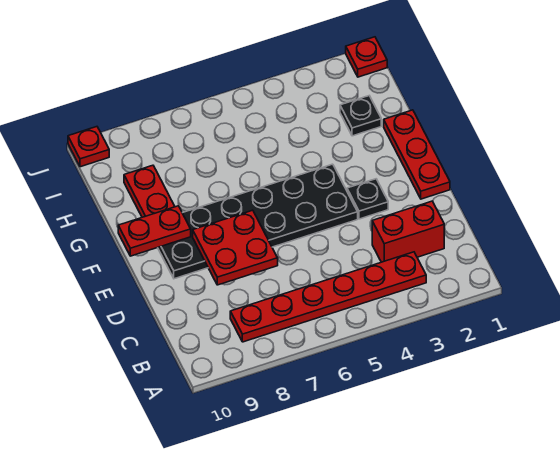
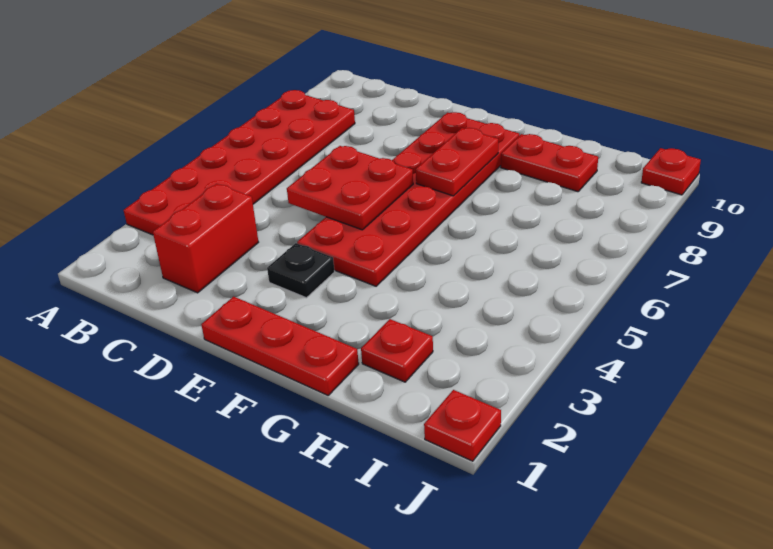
red plate B3:B8 level 1 -> red plate A3:B8 level 1
red plate D7:E8 level 2 -> red plate D5:E6 level 2
black plate E4:F9 level 1 -> red plate E4:F9 level 1
red plate F9:F10 level 2 -> red plate F7:F8 level 2
black plate H2 level 1 -> red plate H2 level 1

